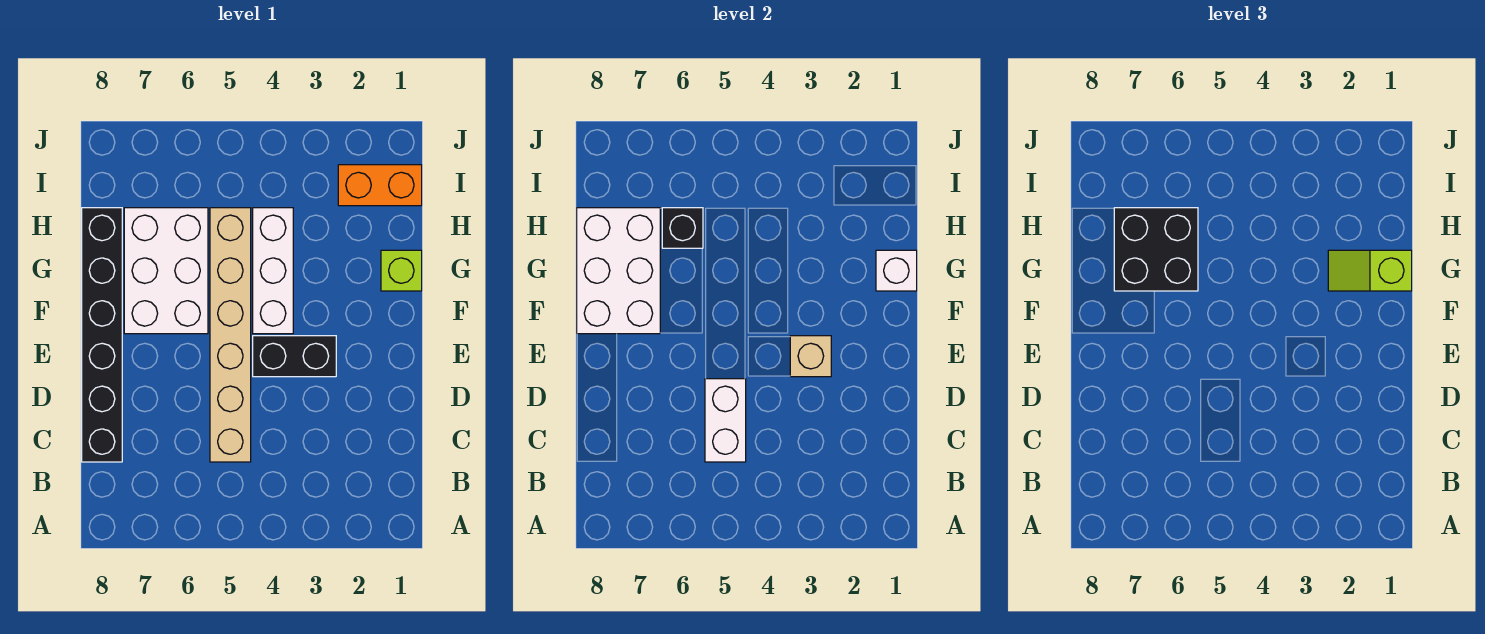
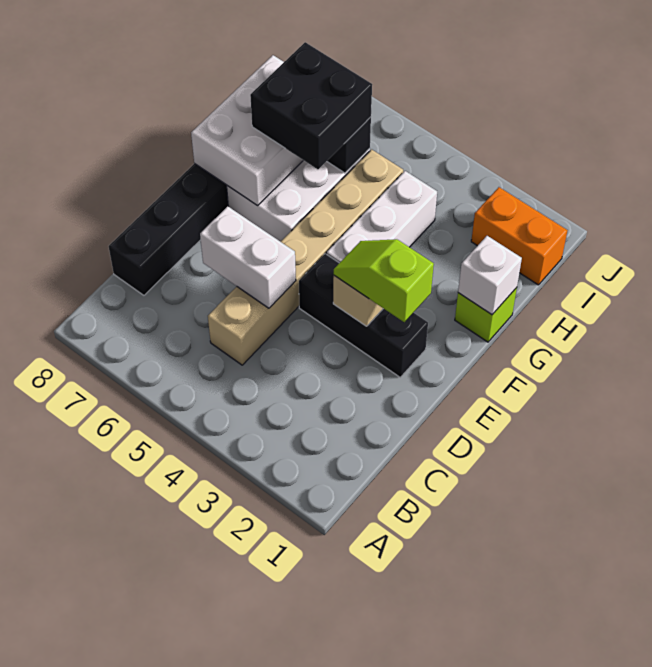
white brick C5:D5 level 2 -> white brick D5:D6 level 2
black brick E3:E4 level 1 -> black brick E2:E4 level 1
lime slope G1:G2 level 3 top 1 -> lime slope E2:E3 level 3 top 2

